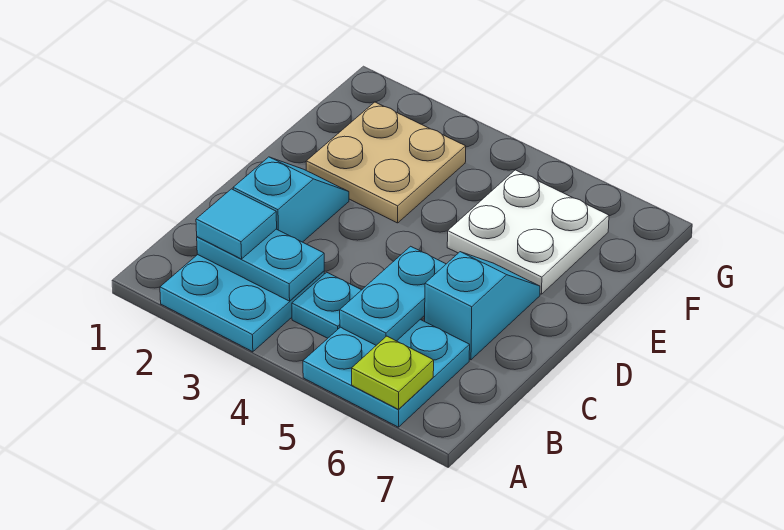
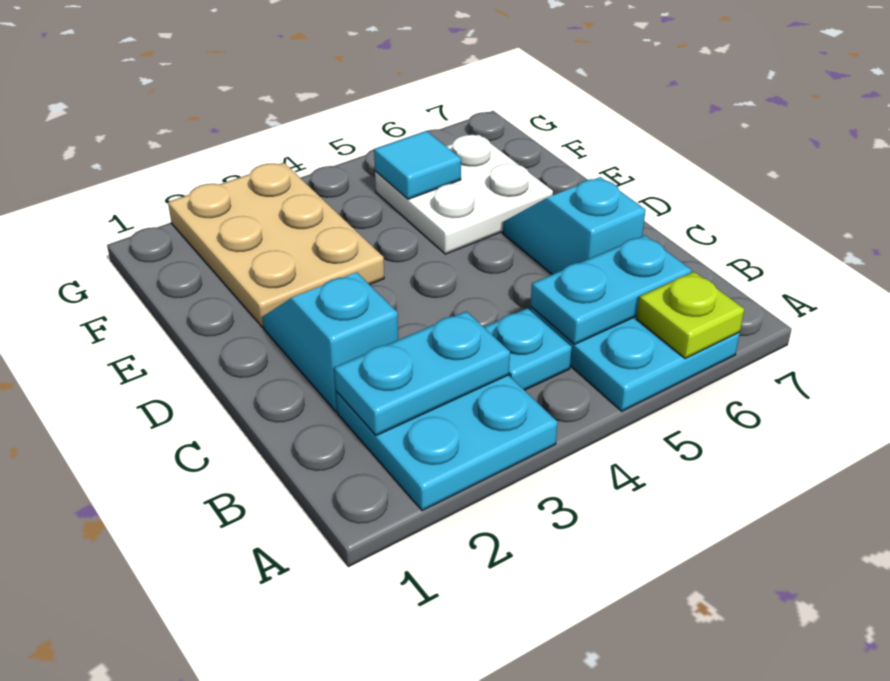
cyan tile B2 level 3 -> cyan tile F5 level 2
cyan plate B5:C5 level 2 -> cyan plate B5:B6 level 2
tan plate E2:F3 level 1 -> tan plate E2:G3 level 1

